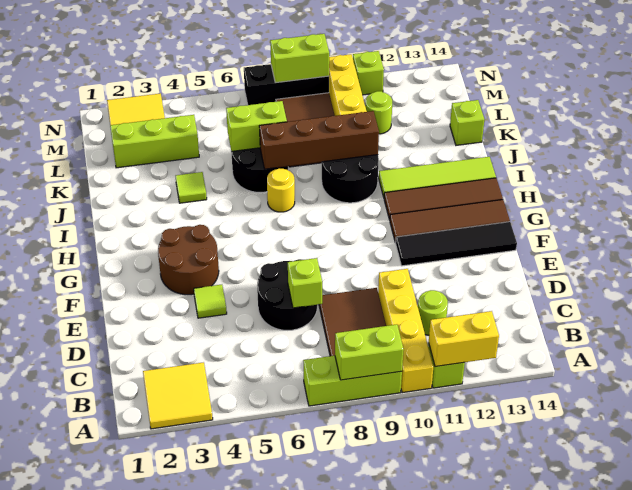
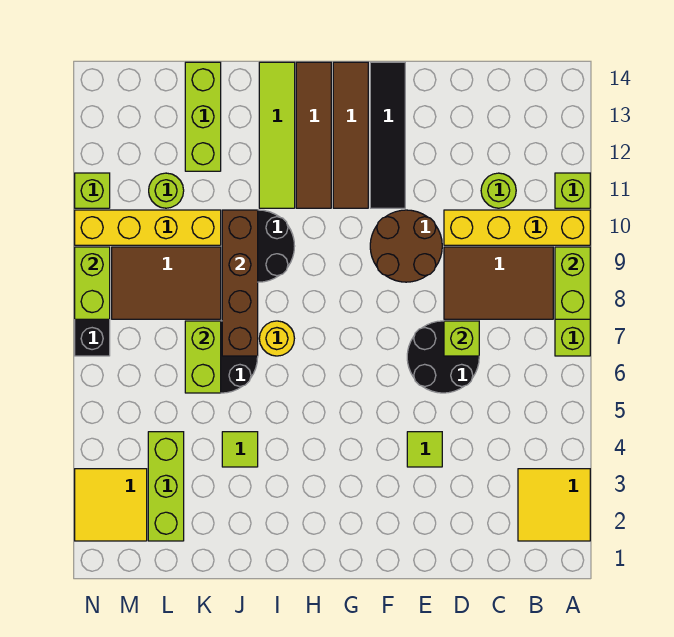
yellow brick A11:A12 level 2 -> none
brown round brick F3:G4 level 1 -> brown round brick E9:F10 level 1
lime brick K14 level 1 -> lime brick K12:K14 level 1

